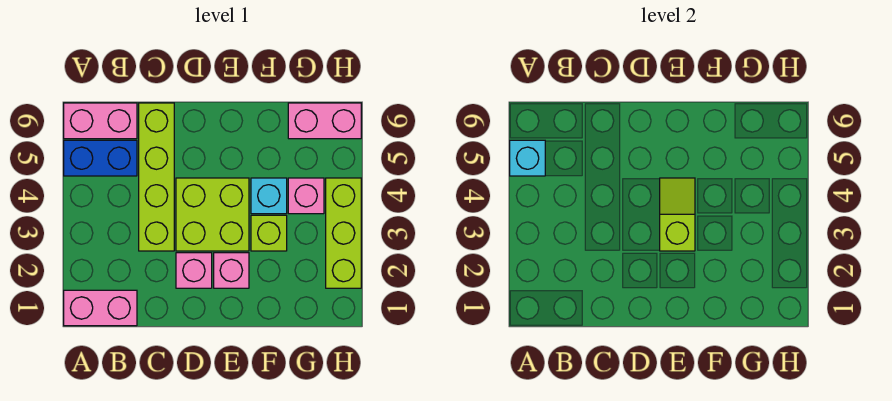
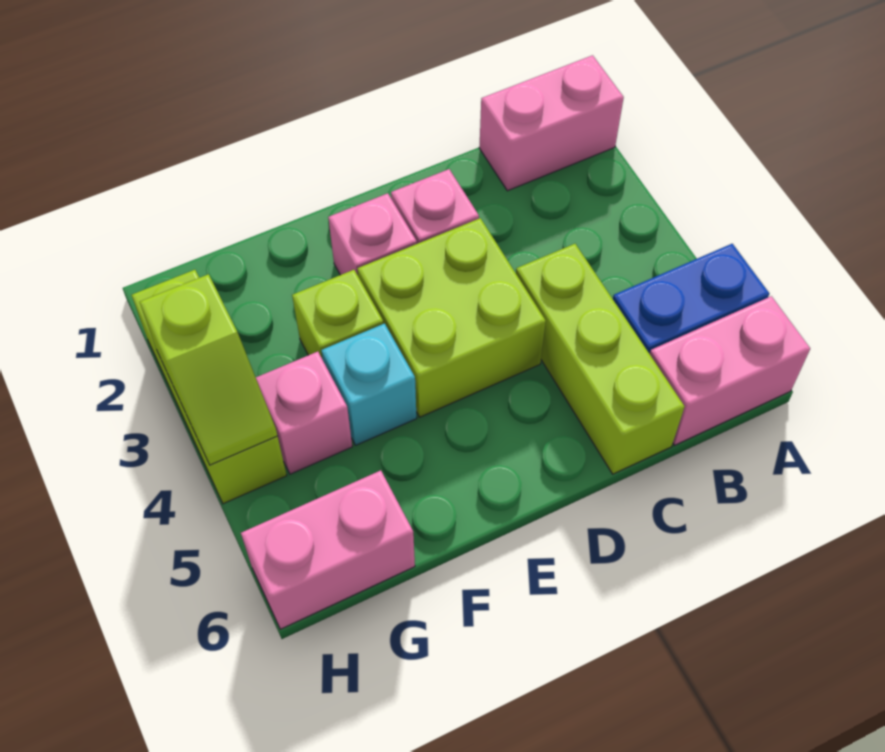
cyan brick A5 level 2 -> none
lime brick C3:C6 level 1 -> lime brick C4:C6 level 1
lime slope E3:E4 level 2 top 3 -> lime slope H3:H4 level 2 top 3

